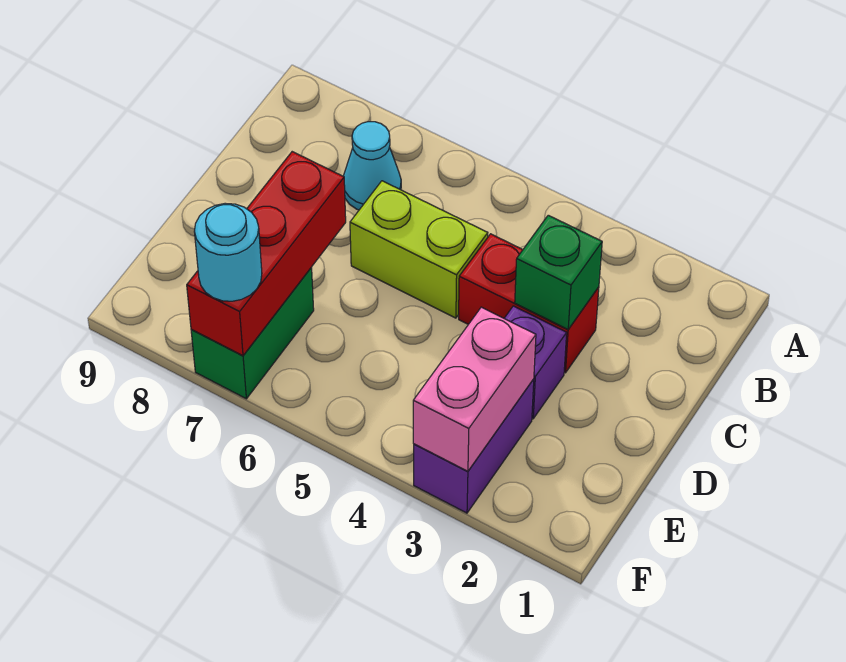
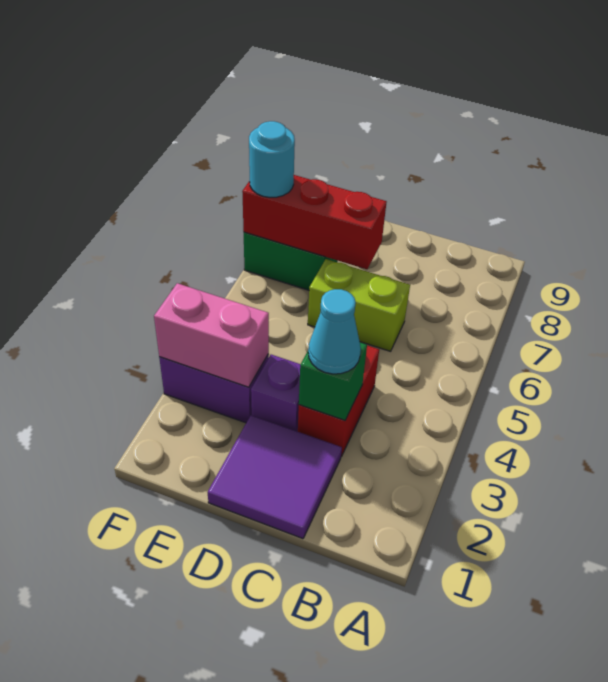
cyan cone B7 level 1 -> cyan cone C3 level 3
none -> purple tile C1:D2 level 1
lime brick C5:C6 level 1 -> lime brick C6:D6 level 1

